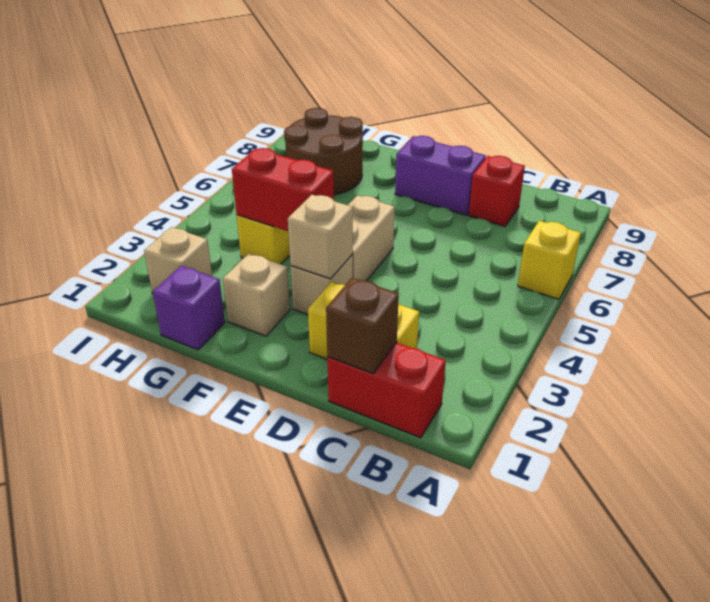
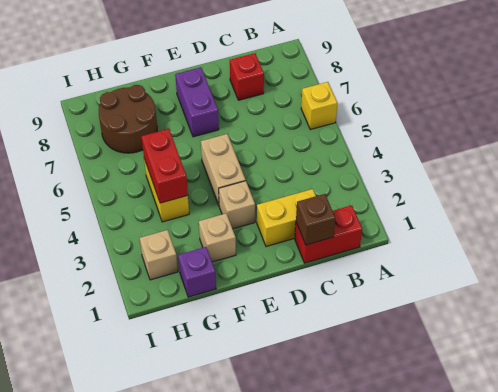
purple brick D8:E8 level 1 -> purple brick E7:E8 level 1
tan brick E3 level 2 -> none
red brick F4:G4 level 2 -> red brick G4:G5 level 2

